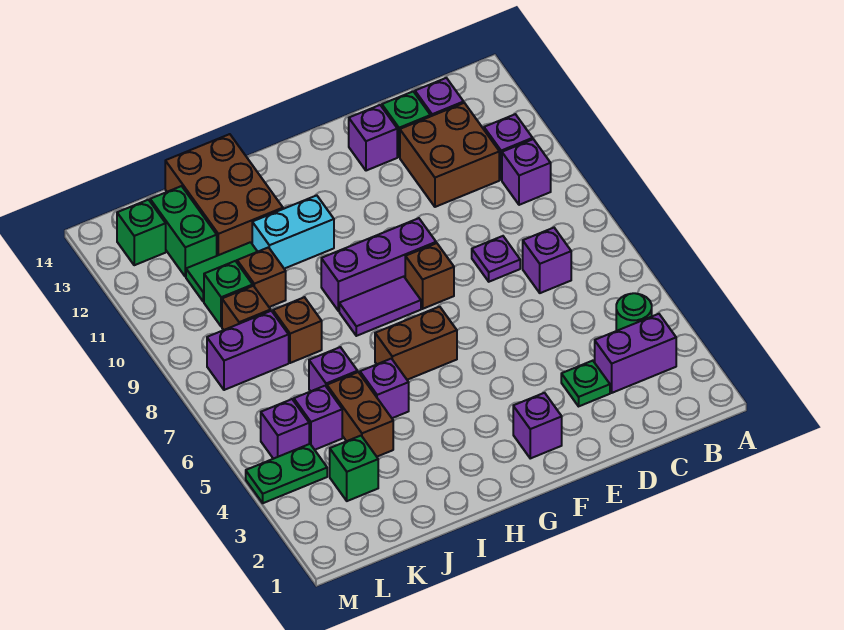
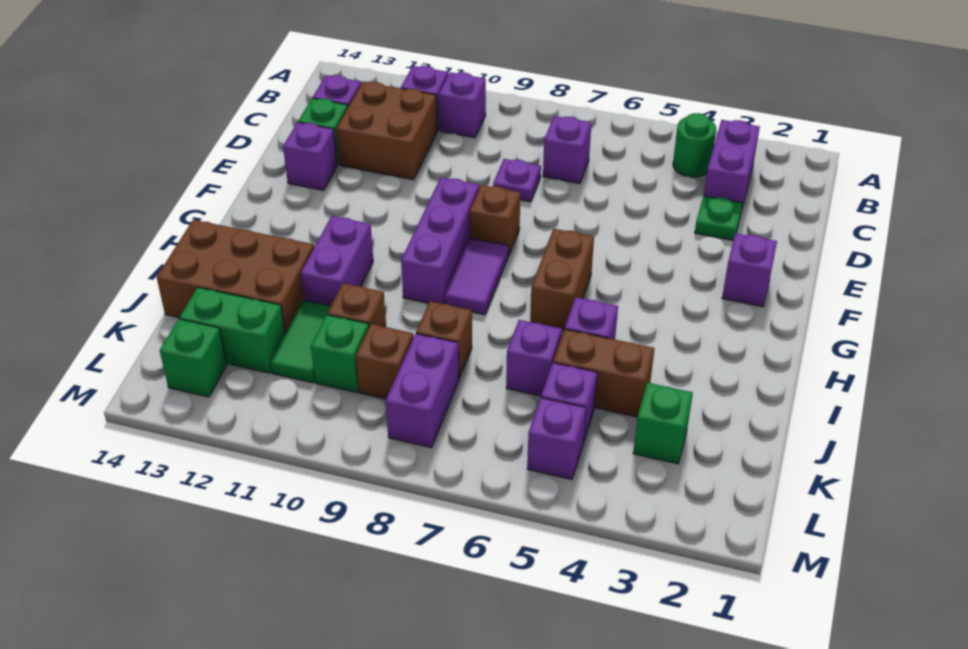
cyan brick H11:I11 level 1 -> purple brick H11:I11 level 1
green plate L4:M4 level 1 -> none

